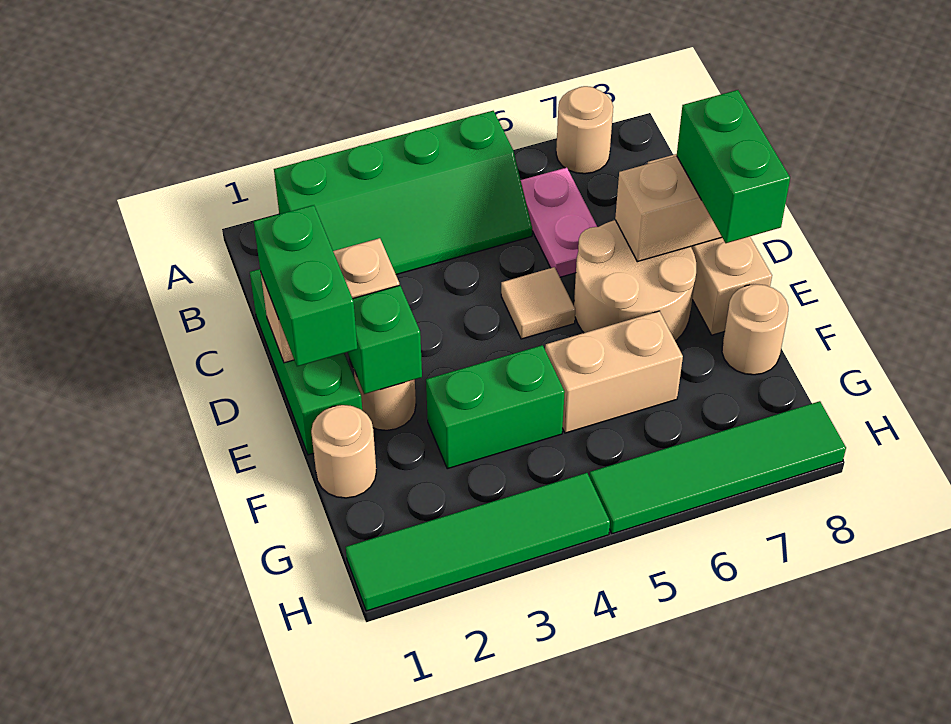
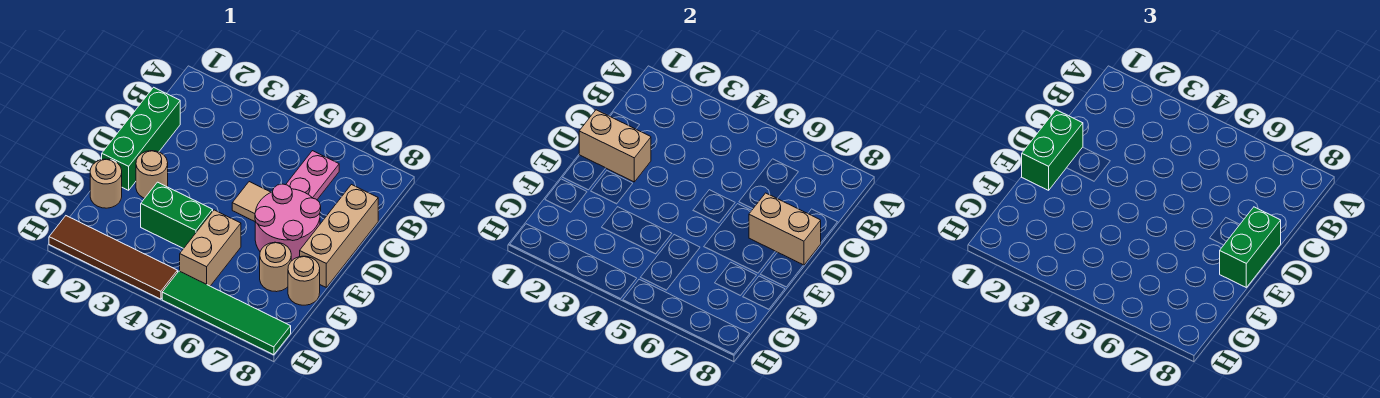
green slope A2:B5 level 1 top A -> none
tan round brick A7 level 1 -> tan round brick F7 level 1
tan round brick D6:E7 level 1 -> pink round brick D6:E7 level 1
green brick E2 level 2 -> none
tan brick F5:F6 level 1 -> tan brick F5:G5 level 1
green tile H1:H4 level 1 -> brown tile H1:H4 level 1

